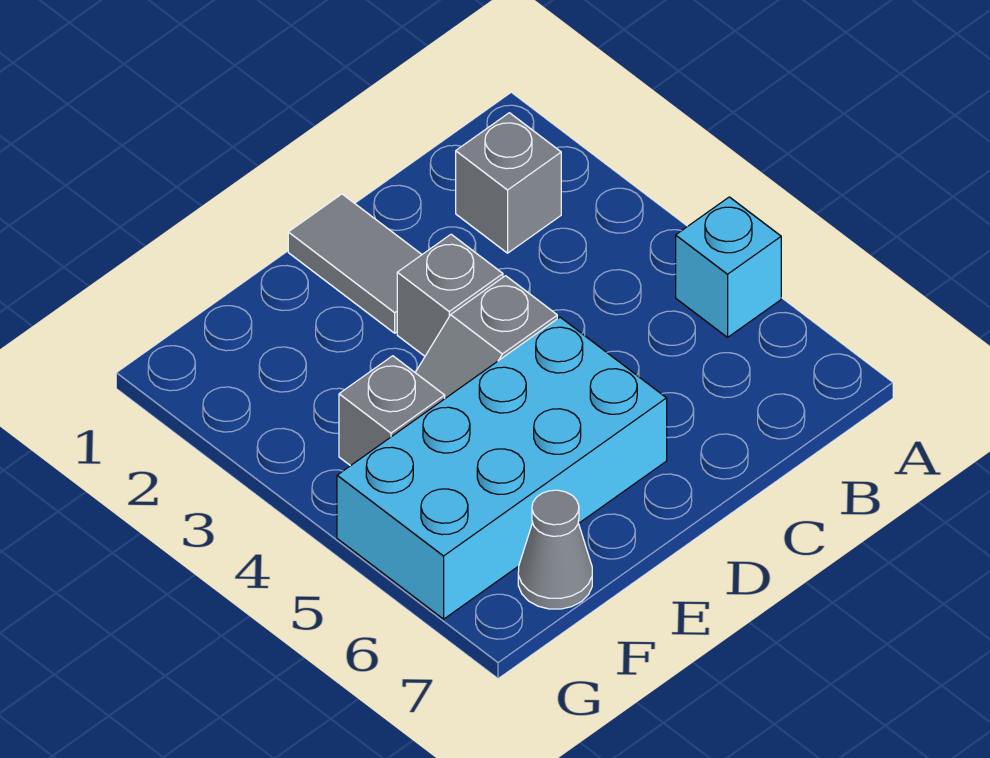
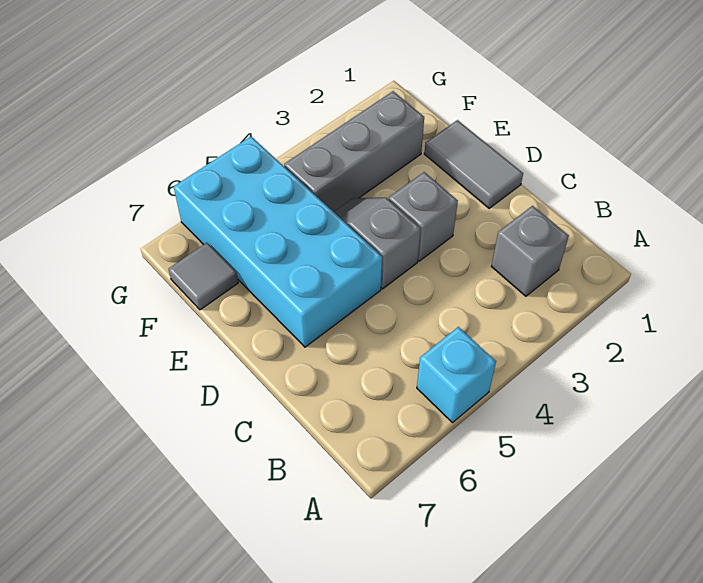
grey tile D1:D2 level 1 -> grey tile D1:E1 level 1
grey brick F4 level 1 -> grey brick F2:F4 level 1
grey cone F7 level 1 -> grey tile F7 level 1

